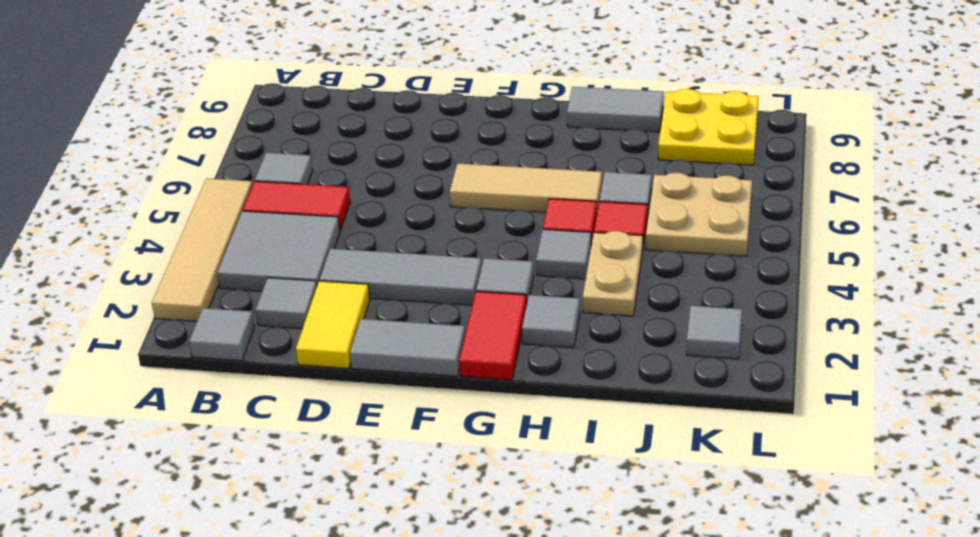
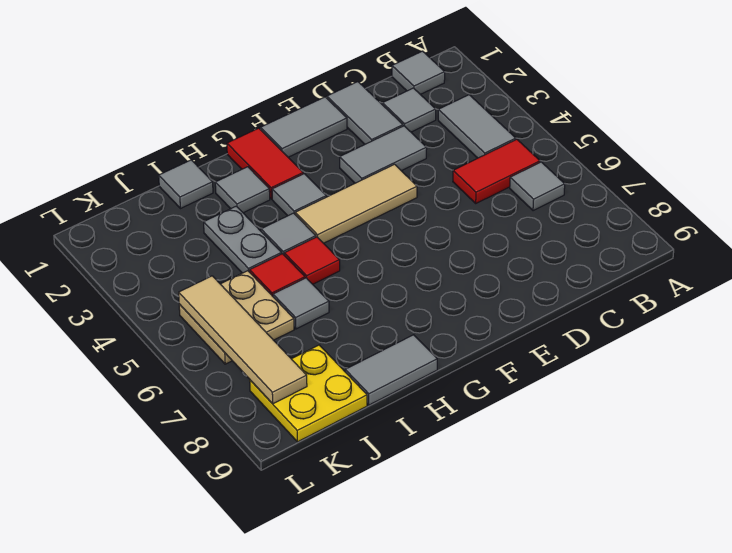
tan tile A2:A5 level 1 -> tan tile K5:K8 level 2
grey tile B3:C4 level 1 -> grey tile B3:B4 level 1
yellow tile D1:D2 level 1 -> grey tile D1:D2 level 1
grey tile D3:F3 level 1 -> grey tile D3:E3 level 1
tan tile F6:H6 level 1 -> tan tile E4:G4 level 1
tan plate I3:I4 level 1 -> grey plate I3:I4 level 1
grey tile K2 level 1 -> grey tile I1 level 1

